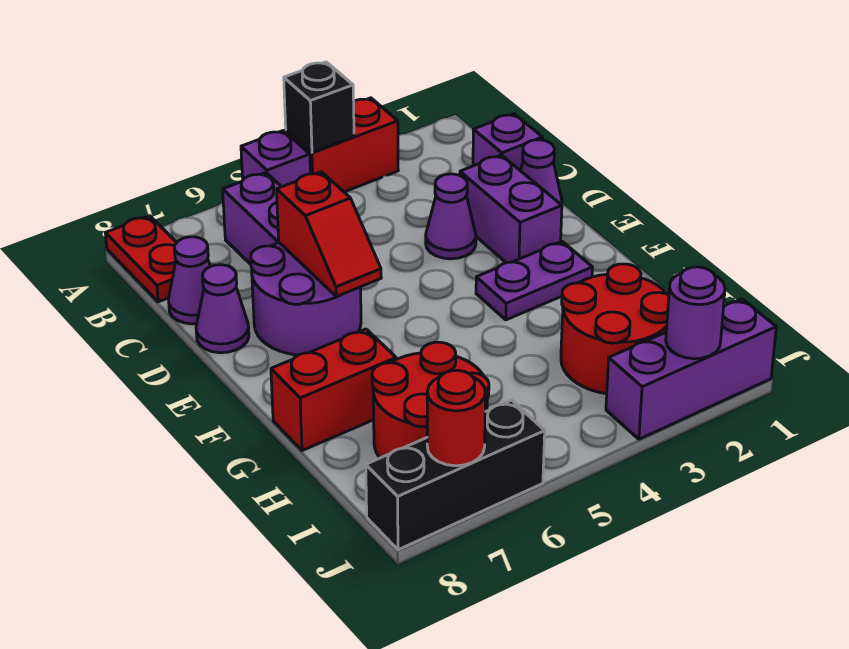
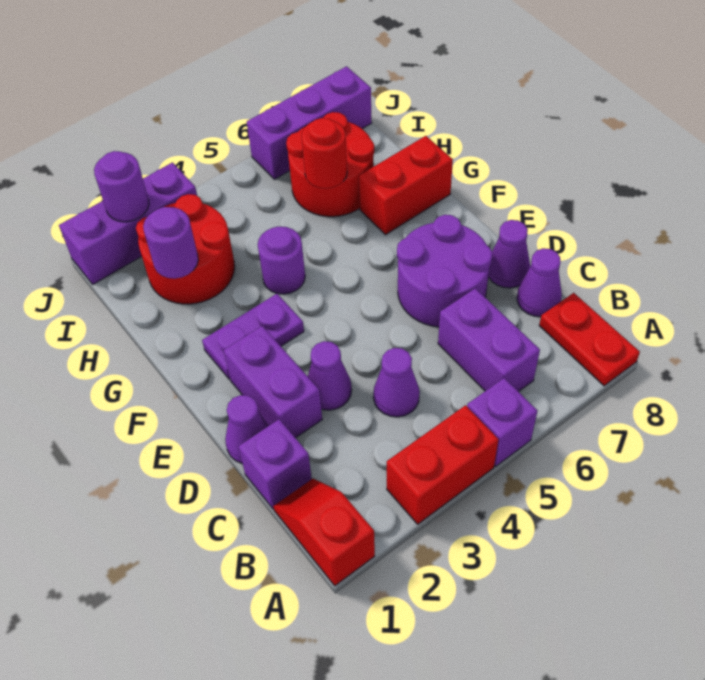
black brick A4 level 2 -> none
none -> purple cone C4 level 1
red slope D6:E6 level 2 top D -> red slope A1:B1 level 1 top A
none -> purple round brick G4 level 1
none -> purple round brick H2 level 2
black brick J6:J8 level 1 -> purple brick J6:J8 level 1
red round brick J7 level 2 -> red round brick H6 level 2

